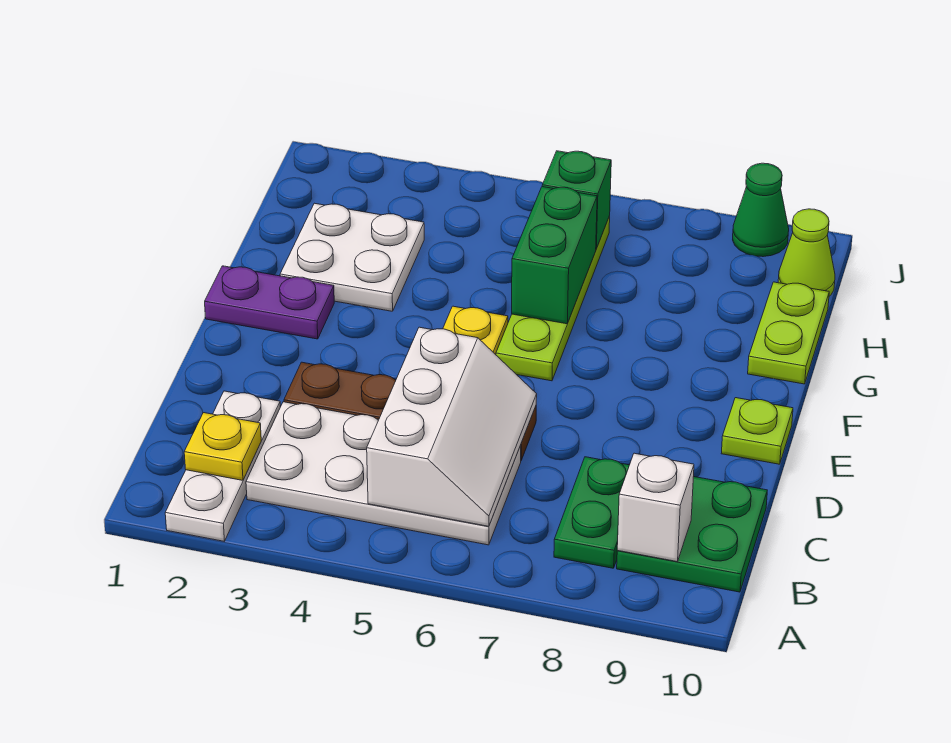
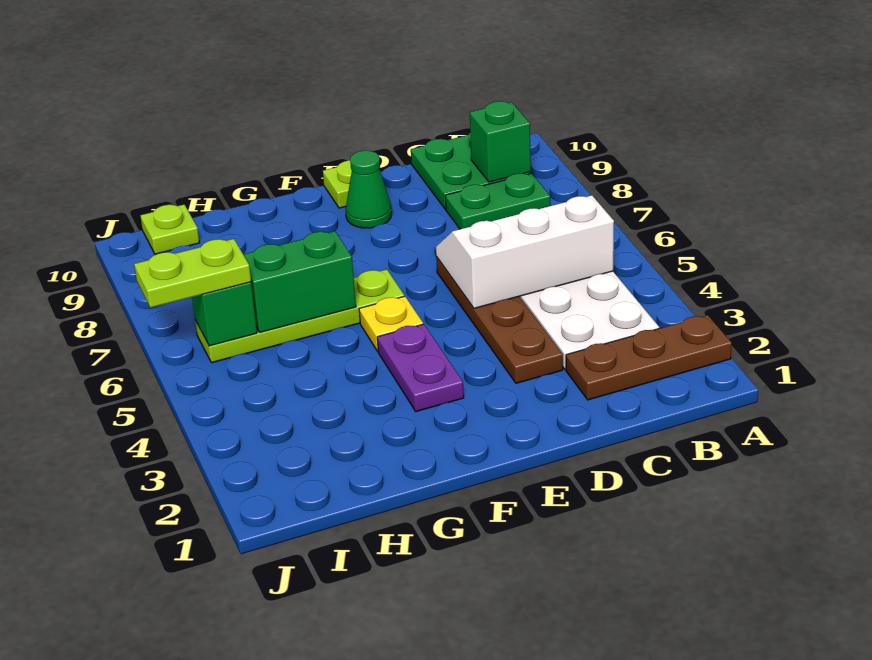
white plate A2:C2 level 1 -> brown plate A2:C2 level 1
yellow plate B2 level 2 -> none
white brick B9 level 2 -> green brick B9 level 2
purple plate F1:F2 level 1 -> purple plate F3:F4 level 1
white plate G2:H3 level 1 -> none
lime plate G10:H10 level 1 -> lime plate I6:J6 level 3
lime cone I10 level 1 -> lime plate I10 level 1
green cone J9 level 1 -> green cone E9 level 1

